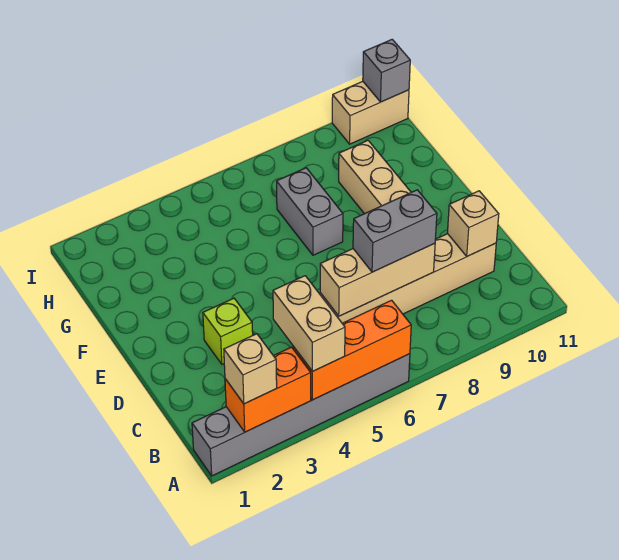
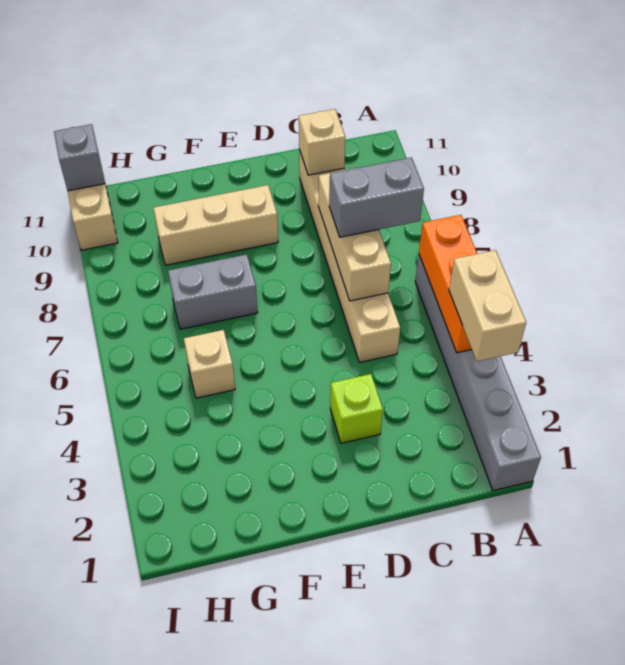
orange brick A2:A3 level 2 -> none
tan brick A2 level 3 -> tan brick G5 level 1
tan brick A4:B4 level 3 -> tan brick A3:A4 level 3
grey brick C7:C8 level 3 -> grey brick B7:C7 level 3

